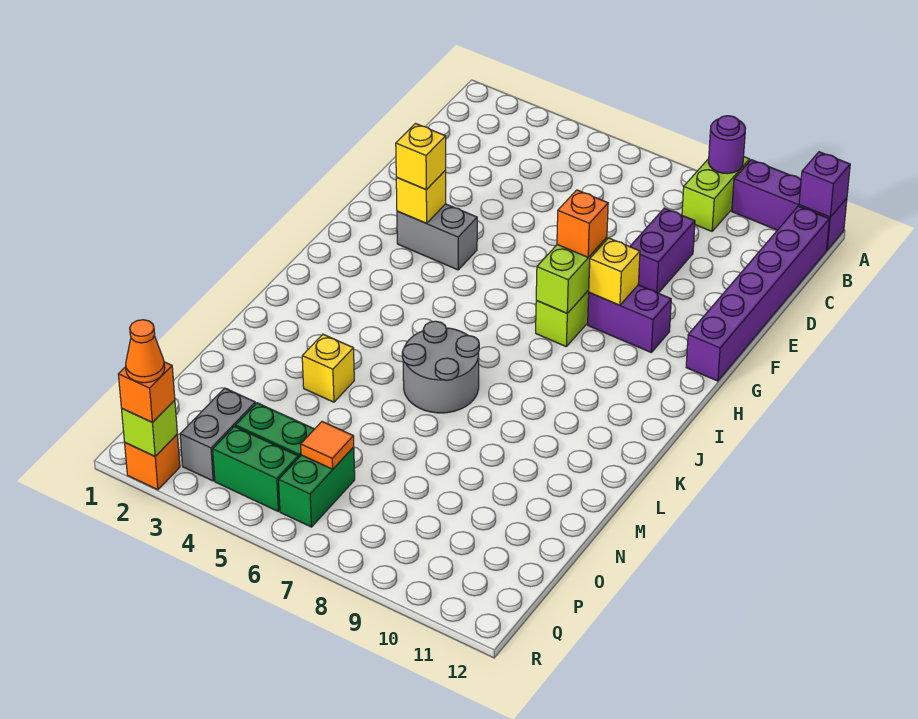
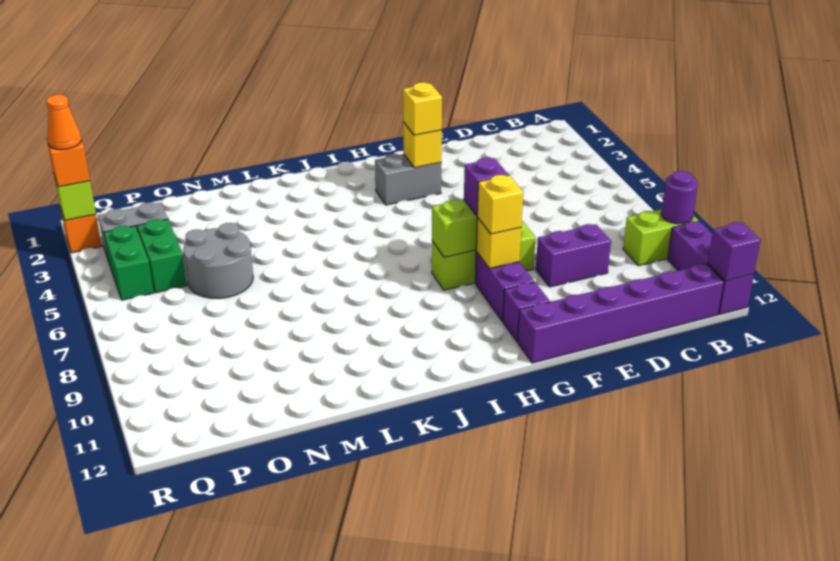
grey brick G3:G4 level 1 -> grey brick G3:H3 level 1
orange brick G8 level 3 -> purple brick G8 level 3
none -> purple brick G11 level 1
grey round brick K6:L7 level 1 -> grey round brick N5:O6 level 1
yellow brick M4 level 1 -> yellow brick G9 level 3
green brick P6:Q6 level 1 -> none
orange tile P6 level 2 -> none

